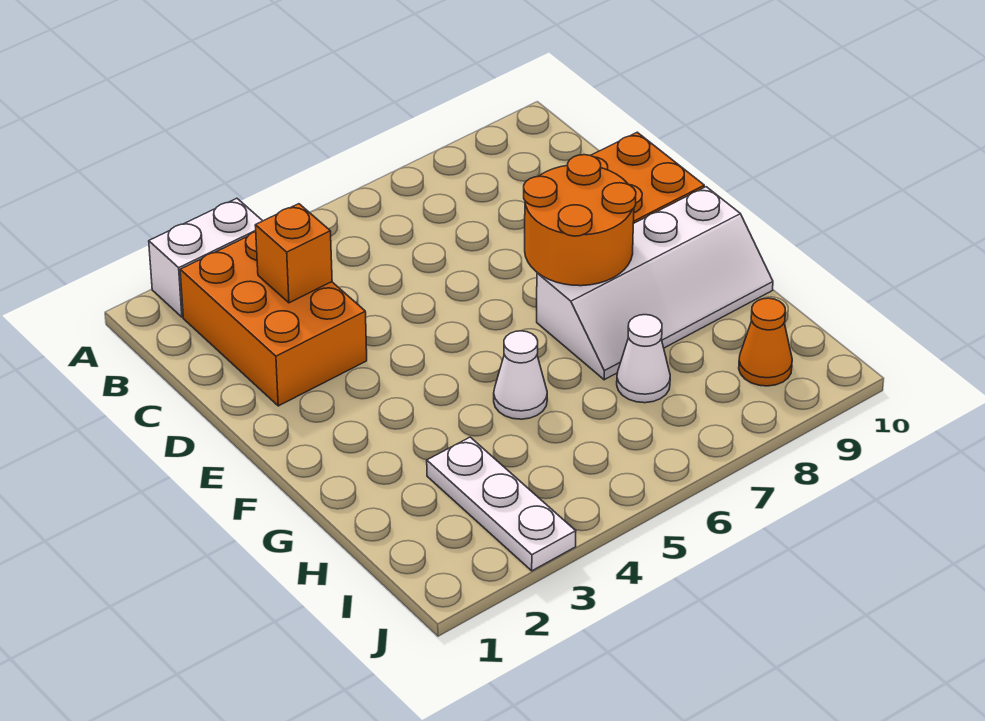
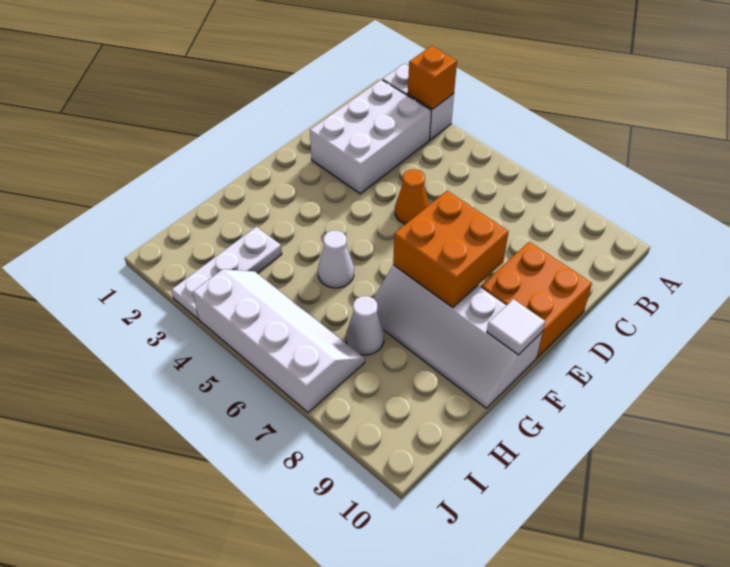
orange brick B2:D3 level 1 -> white brick B2:D3 level 1
orange brick C3 level 2 -> orange brick A3 level 2
orange round brick E7:F8 level 2 -> orange brick E7:F8 level 2
none -> white tile F10 level 2
none -> white slope I4:J7 level 1 top J
orange cone I9 level 1 -> orange cone D5 level 1

